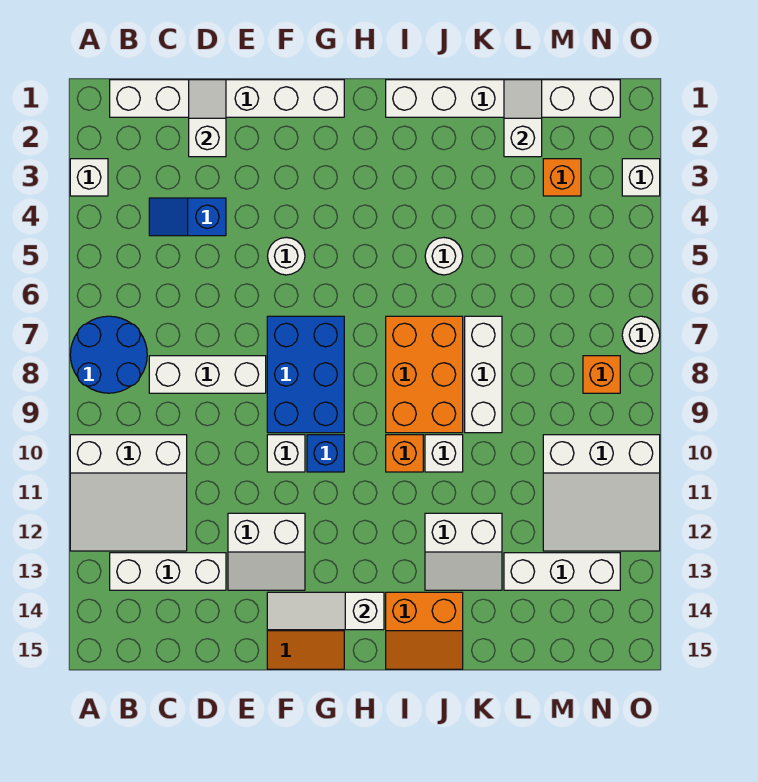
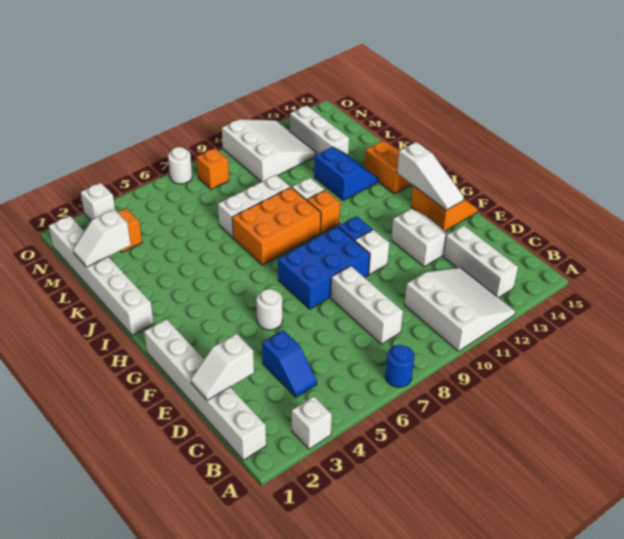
blue round brick A7:B8 level 1 -> blue round brick A7 level 1
white round brick J5 level 1 -> none
white slope J12:K13 level 1 top 12 -> blue slope J12:K13 level 1 top 12

